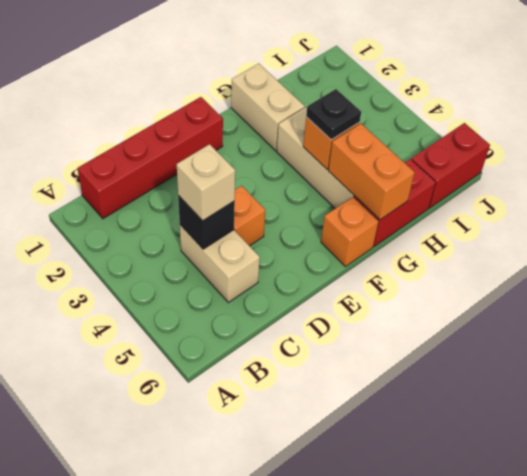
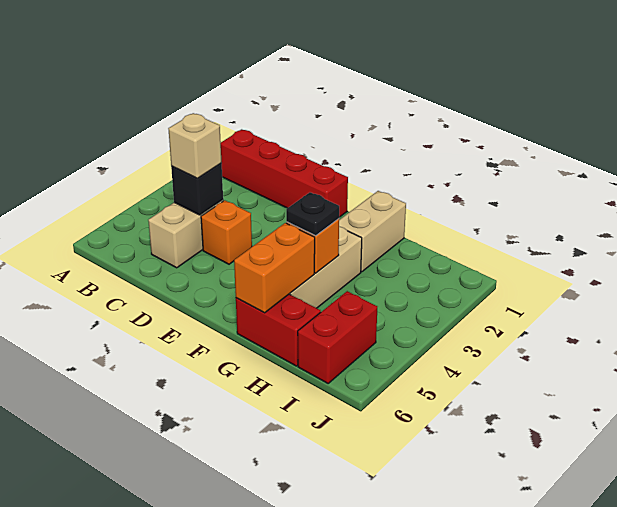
orange brick F6 level 1 -> none
red brick I6:J6 level 1 -> red brick I5:I6 level 1

